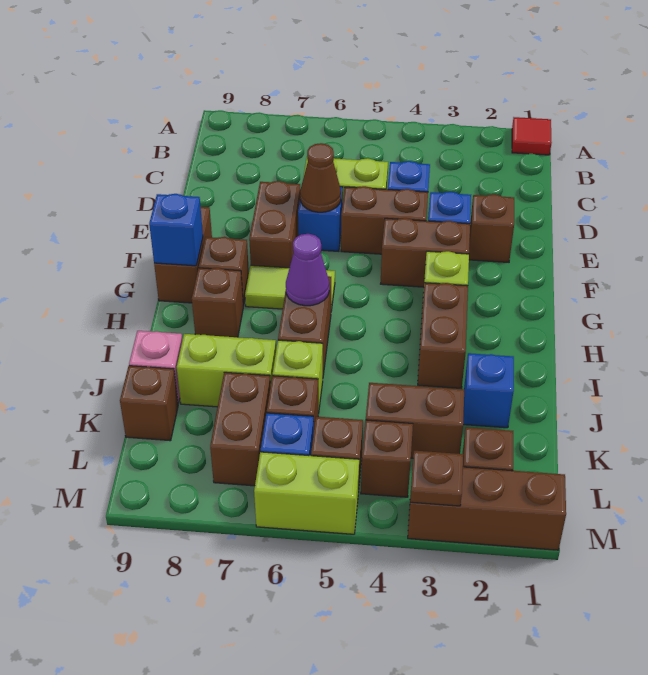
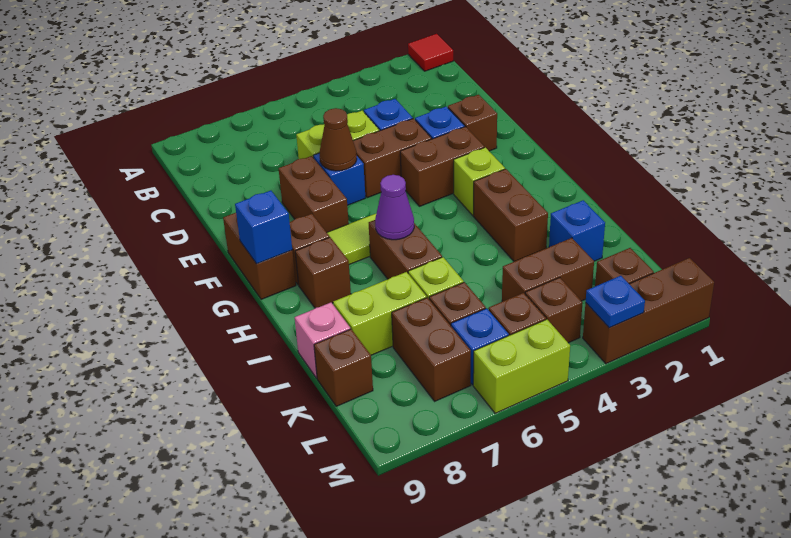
brown plate M3 level 2 -> blue plate M3 level 2

